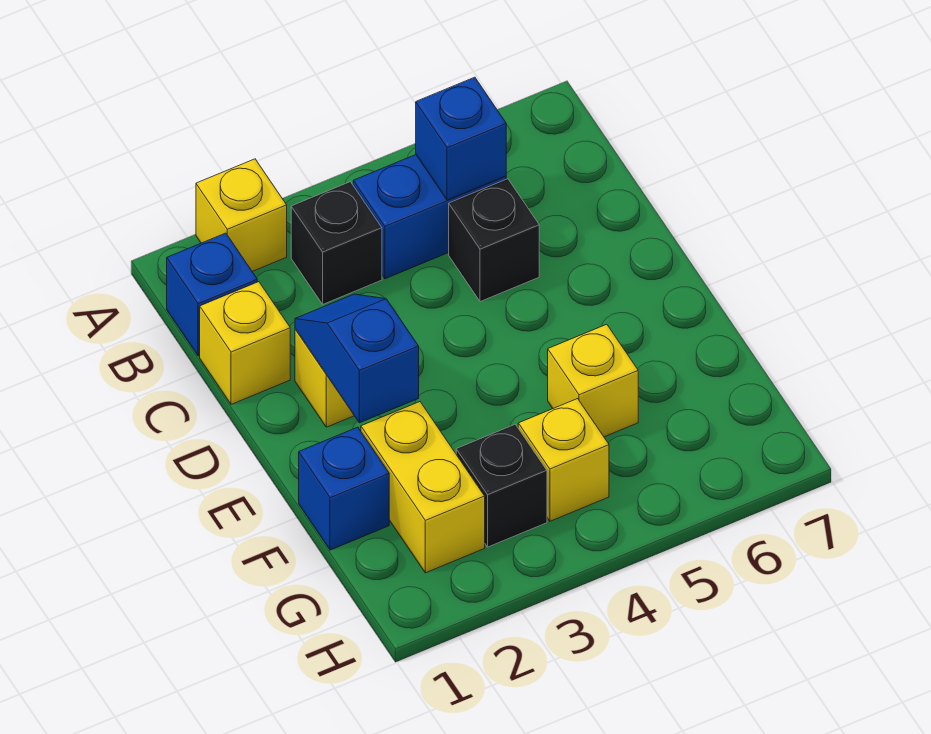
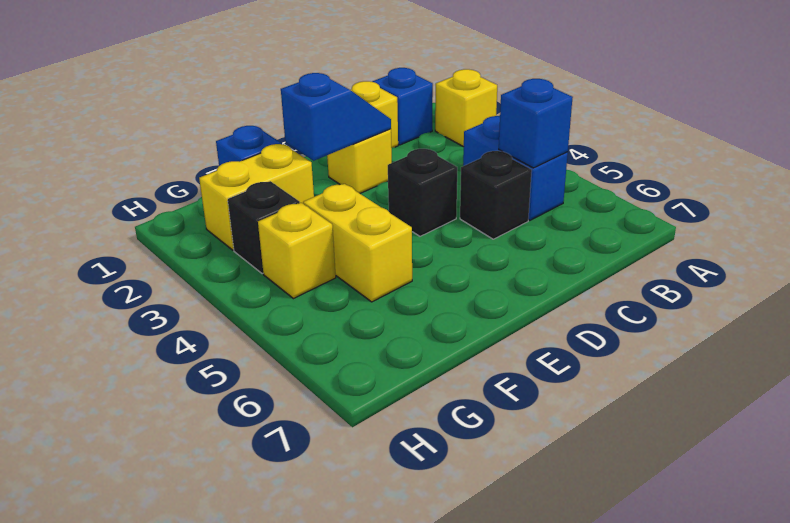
black brick B3 level 1 -> black brick D4 level 1
yellow brick F5 level 1 -> yellow brick F4:F5 level 1

